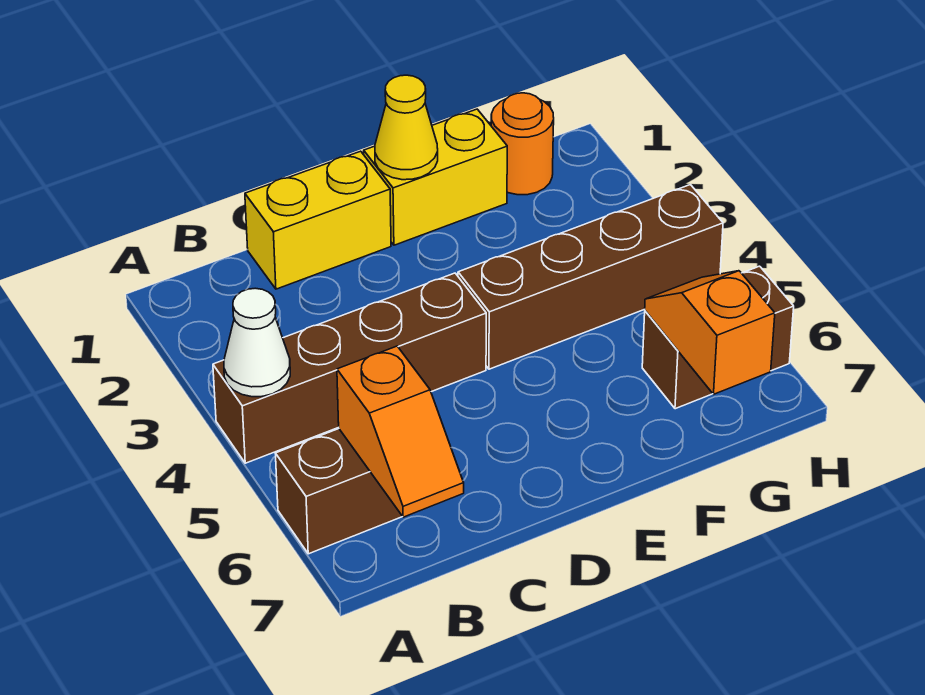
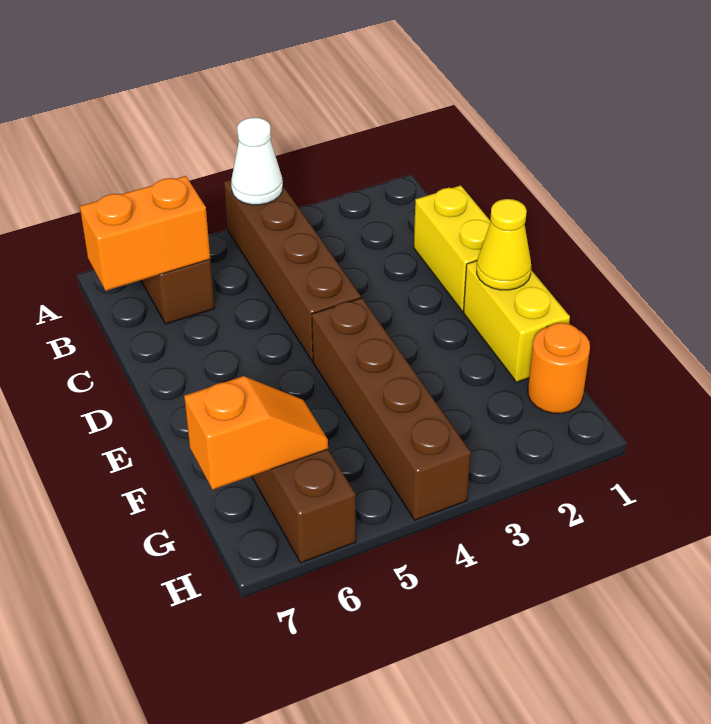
orange slope B6:B7 level 2 top 6 -> orange brick B6:B7 level 2

